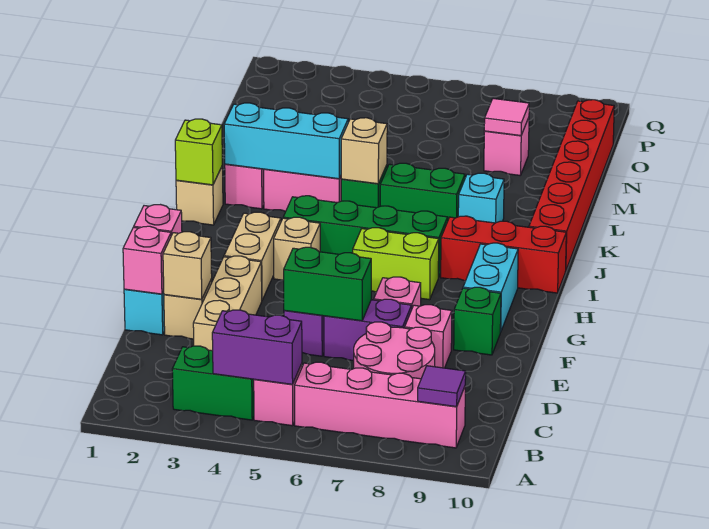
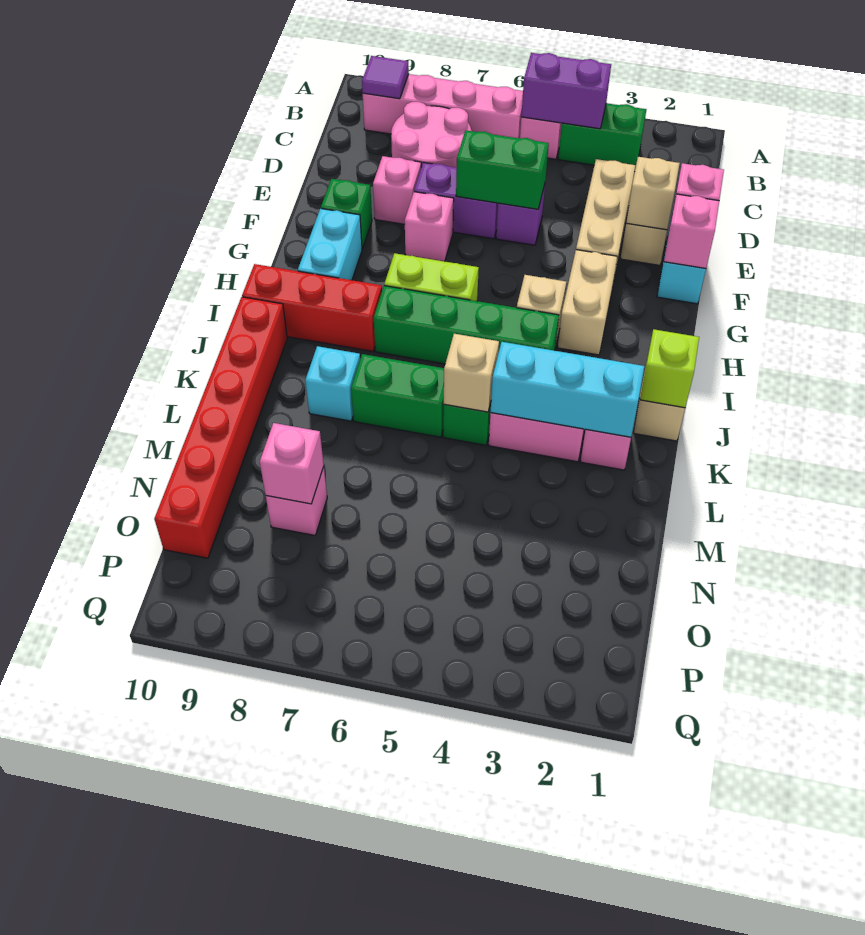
pink tile N8 level 2 -> pink brick N8 level 2

